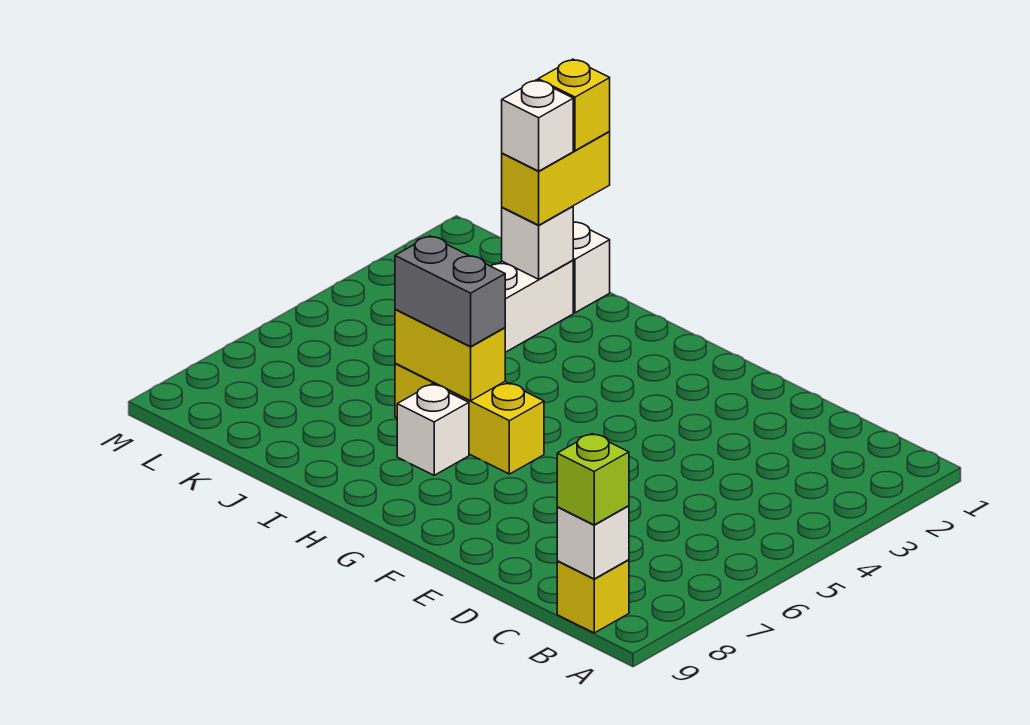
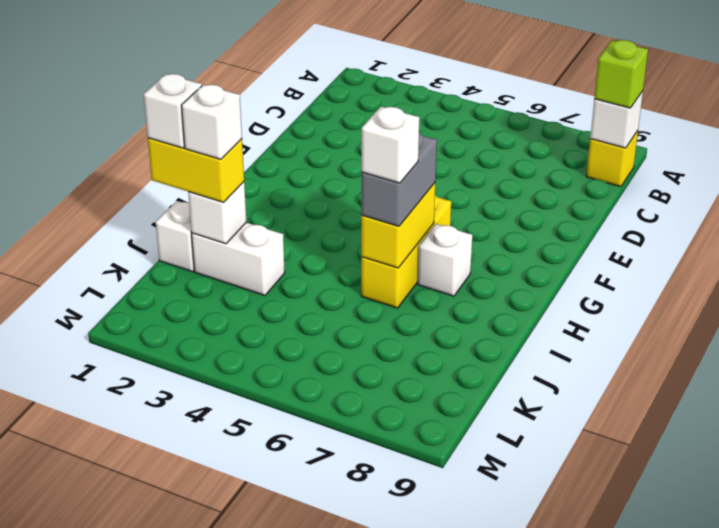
none -> white brick I6 level 4
yellow brick J1 level 4 -> white brick J1 level 4

